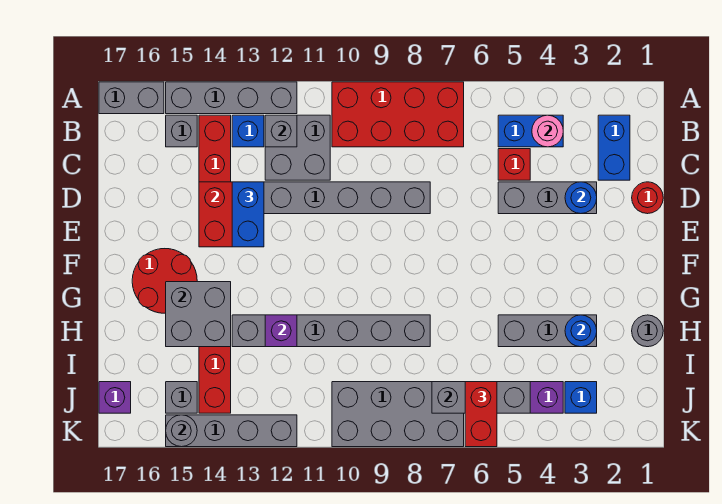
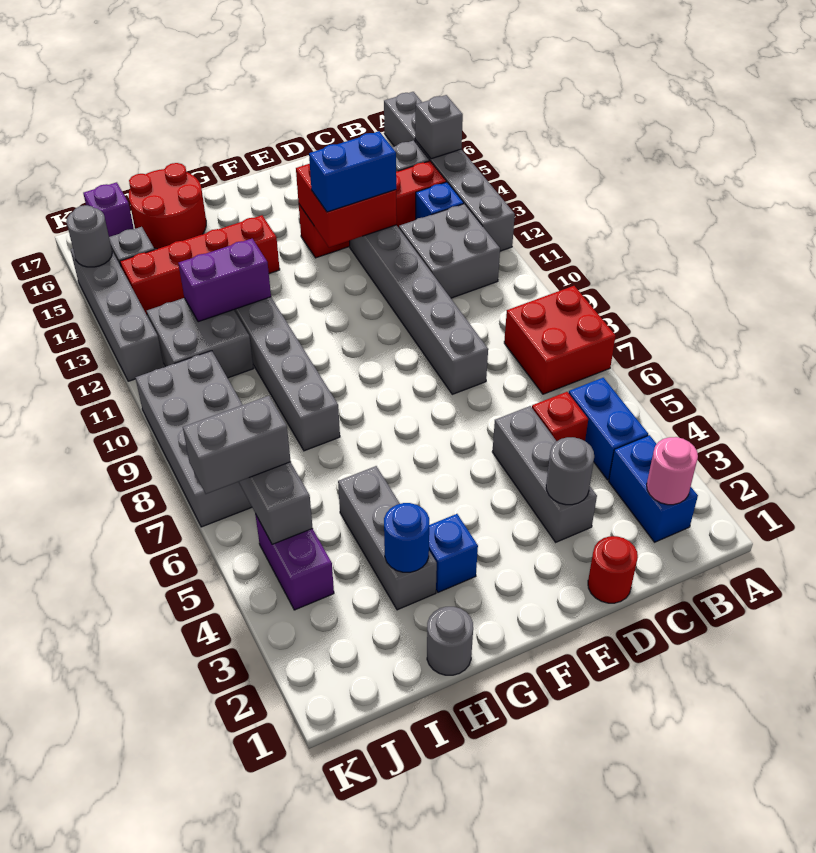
red brick A7:B10 level 1 -> red brick A7:B8 level 1
blue brick B2:C2 level 1 -> blue brick B2:B3 level 1
pink round brick B4 level 2 -> pink round brick B2 level 2
grey brick B12 level 2 -> grey brick A15 level 2
blue round brick D3 level 2 -> grey round brick D3 level 2
red round brick F15:G16 level 1 -> red round brick H16:I17 level 1
grey brick G14:H15 level 2 -> grey brick I11:J12 level 1
purple brick H12 level 2 -> purple brick H12:I12 level 2
blue brick J3 level 1 -> blue brick G3 level 1
red brick J6:K6 level 3 -> grey brick J6:K6 level 3

